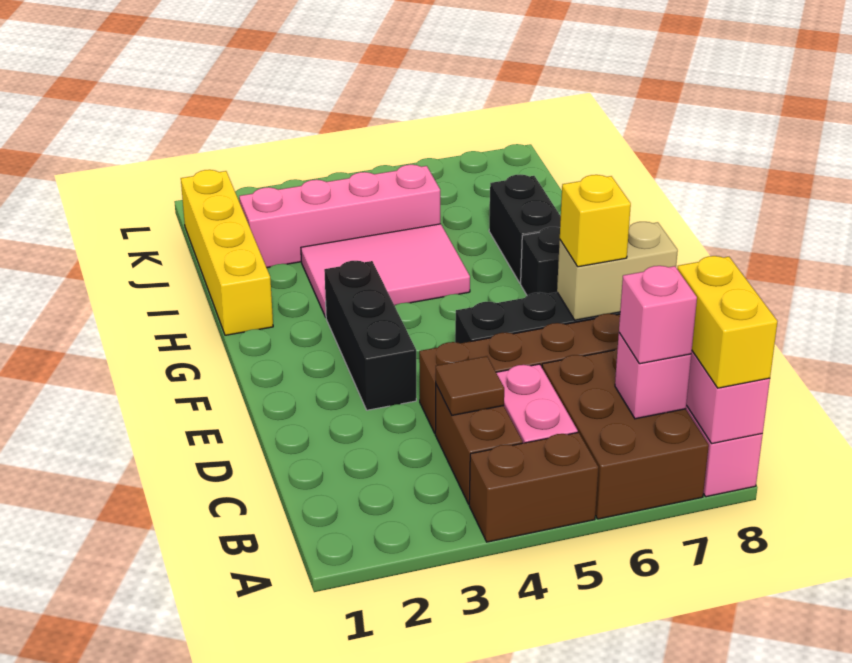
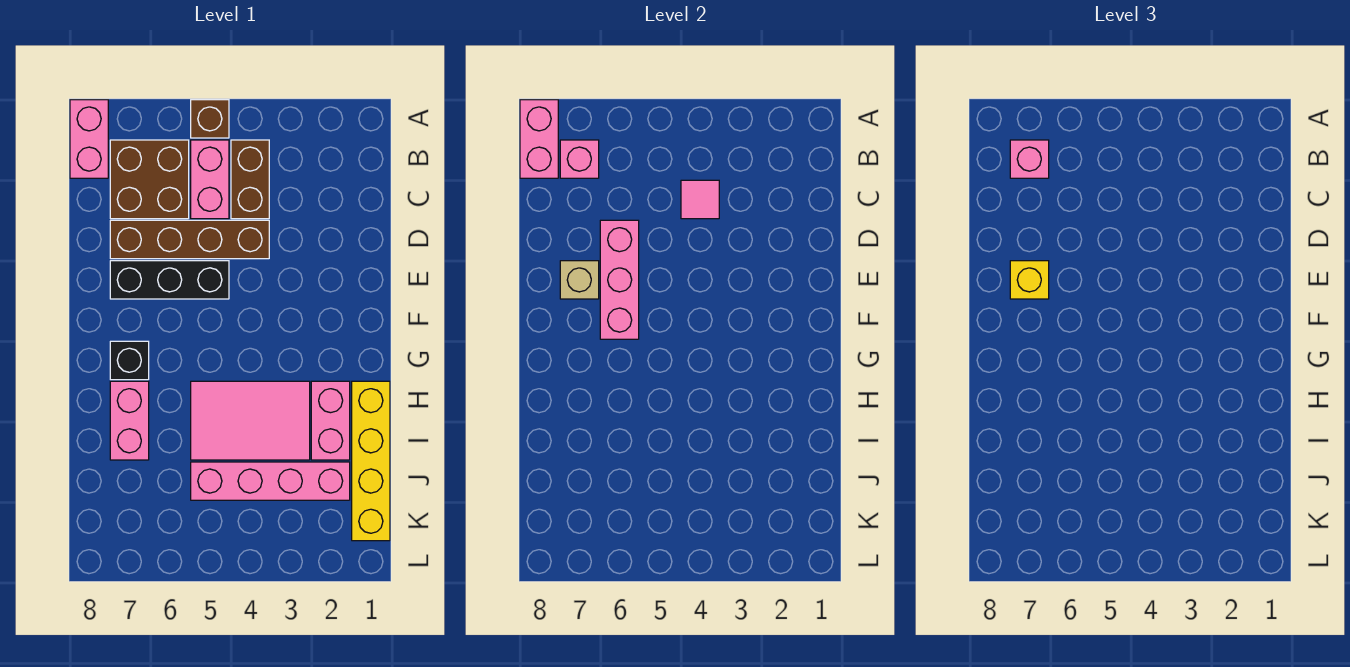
brown brick A4:A5 level 1 -> brown brick A5 level 1
brown brick A6:C7 level 1 -> brown brick B6:C7 level 1
yellow brick A8:B8 level 3 -> none
brown tile C4 level 2 -> pink tile C4 level 2
none -> pink brick D6:F6 level 2
black brick E3:G3 level 1 -> none
tan brick E7:E8 level 2 -> tan brick E7 level 2
none -> pink brick H2:I2 level 1
black brick H7:I7 level 1 -> pink brick H7:I7 level 1

